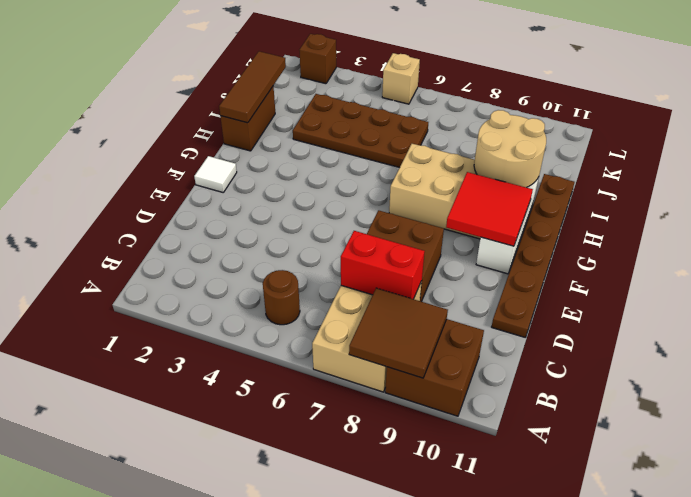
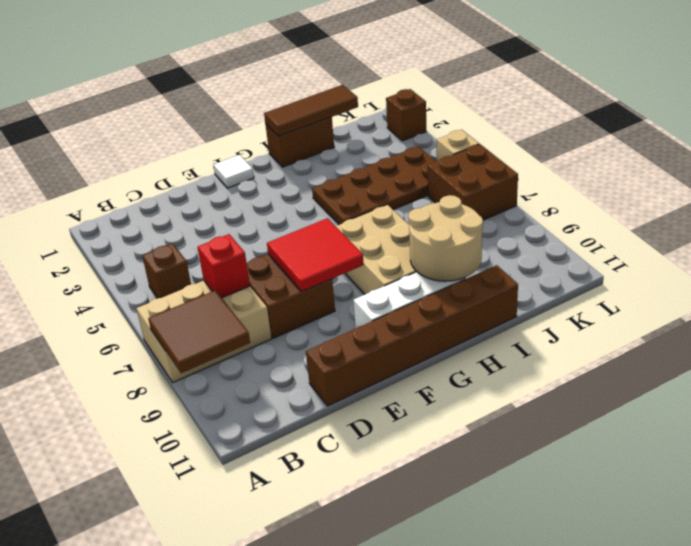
brown brick A9:B10 level 1 -> brown brick K6:L7 level 1
brown round brick B5 level 1 -> brown brick B5 level 1
red brick C7:C8 level 2 -> red brick C7 level 2
brown plate D11:I11 level 1 -> brown brick D11:I11 level 1
red tile F9:G10 level 2 -> red tile E7:F8 level 2
brown plate I3:J6 level 1 -> brown plate H4:K5 level 1

